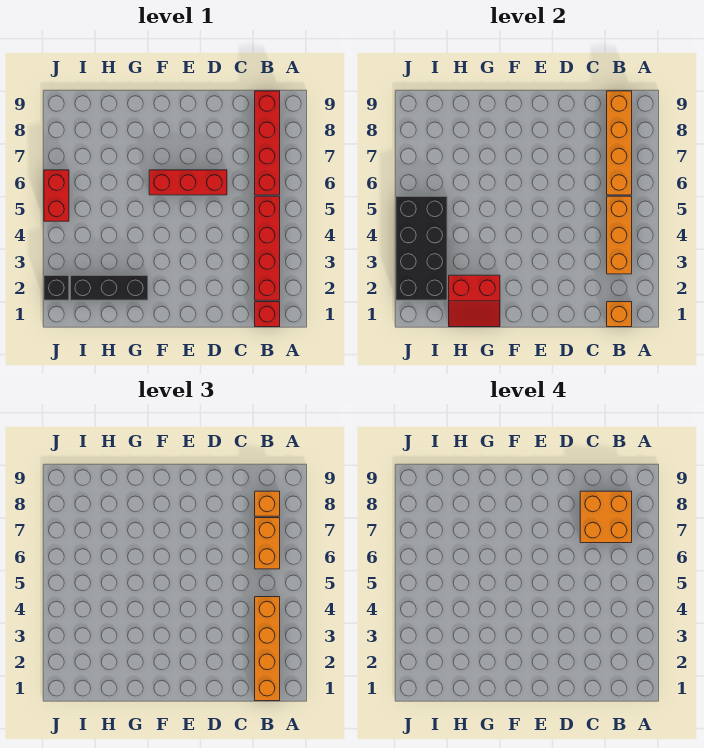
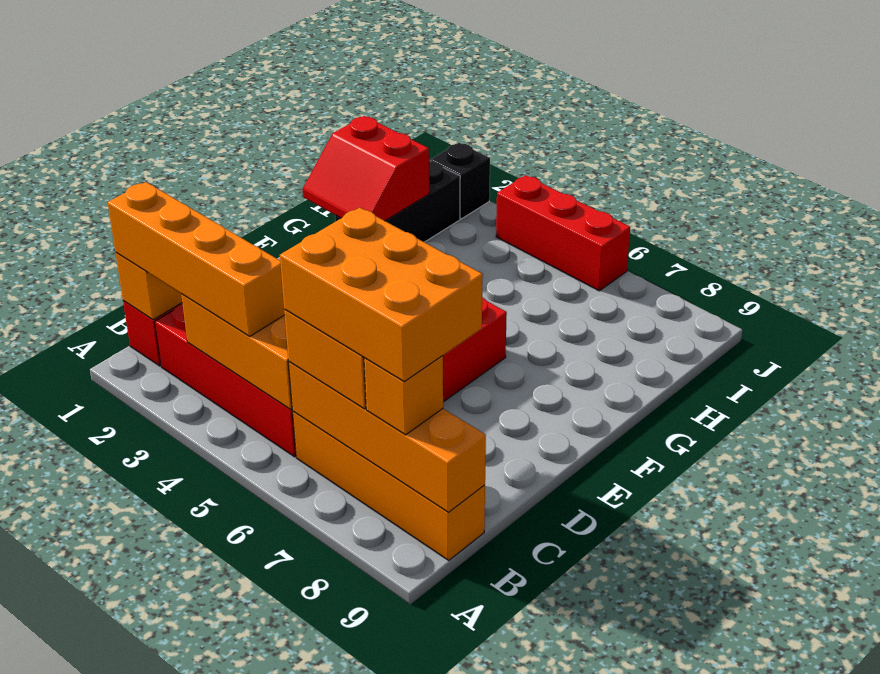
red brick B6:B9 level 1 -> orange brick B6:B9 level 1
orange brick B7:C8 level 4 -> orange brick B6:C8 level 4
red slope G1:H2 level 2 top 2 -> red slope G1:H2 level 2 top H
black brick I2:J5 level 2 -> none
red brick J5:J6 level 1 -> red brick J4:J6 level 1

